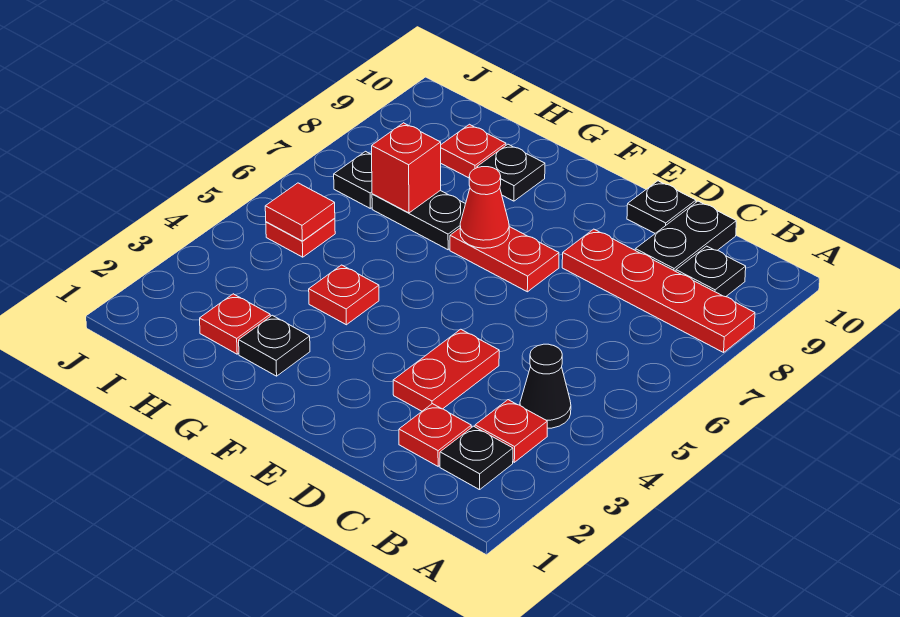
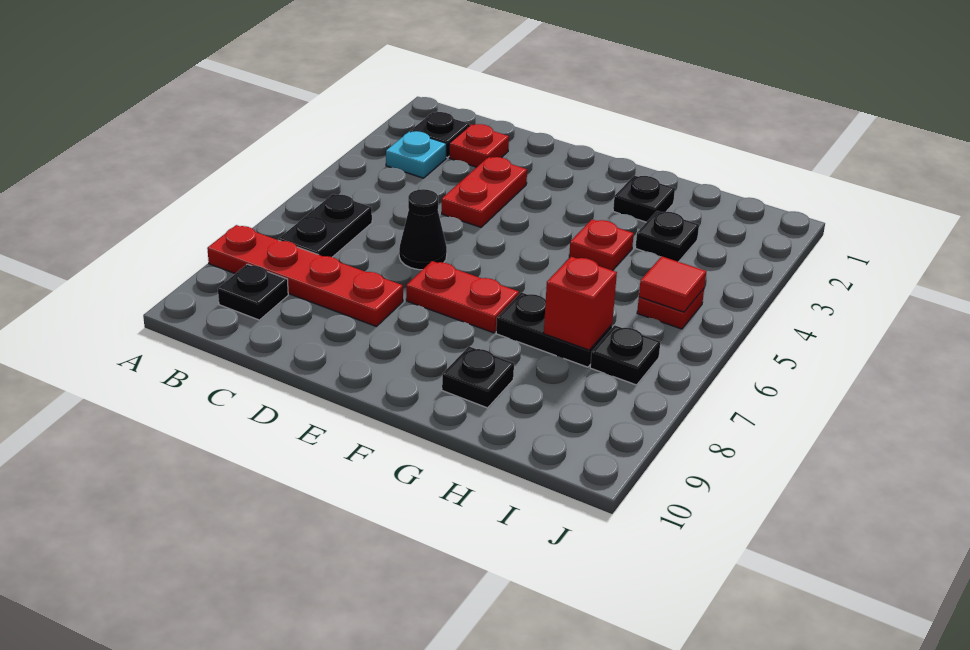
red plate B3 level 1 -> cyan plate B3 level 1
black cone B4 level 1 -> black cone D6 level 1
black plate C9:C10 level 1 -> black plate B6:B7 level 1
black plate D10 level 1 -> black plate H3 level 1
red cone F7 level 2 -> none
red plate H2 level 1 -> none
red plate H9 level 1 -> none

